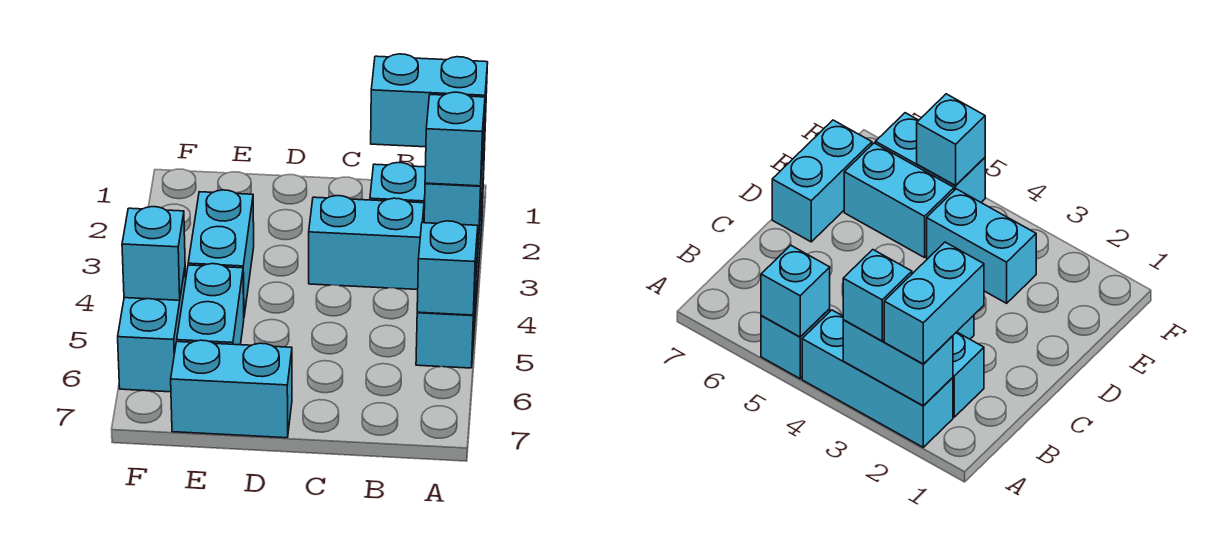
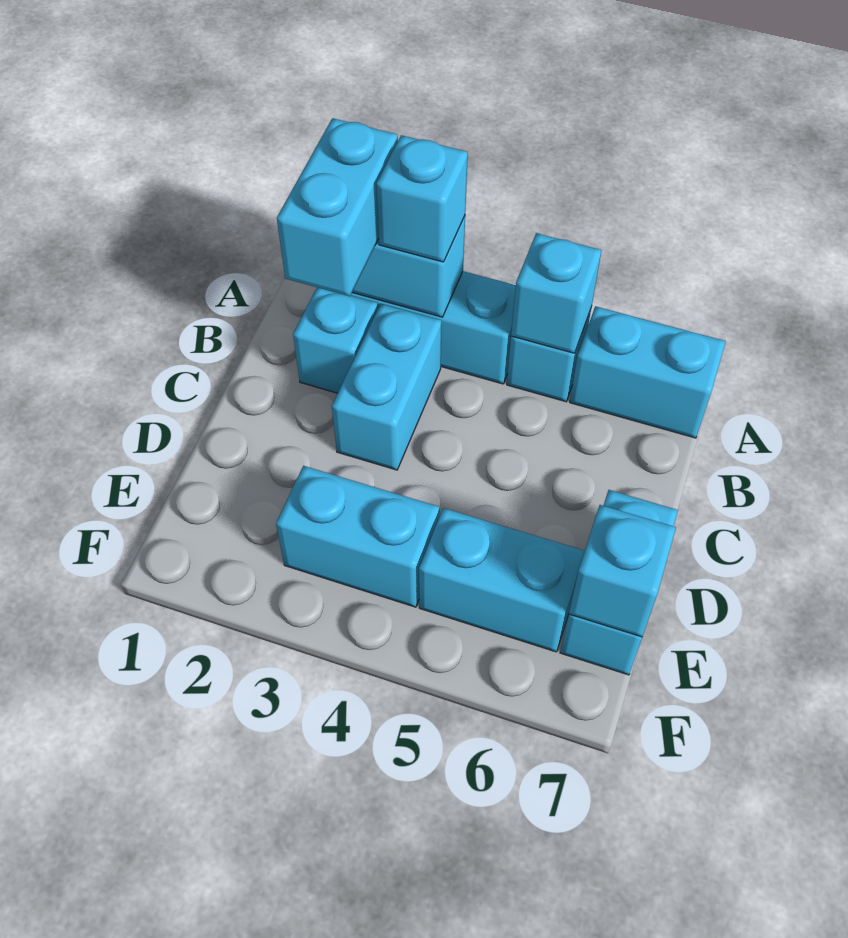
cyan brick F5:F6 level 1 -> cyan brick A6:A7 level 1
cyan brick F5 level 2 -> cyan brick E7 level 2

